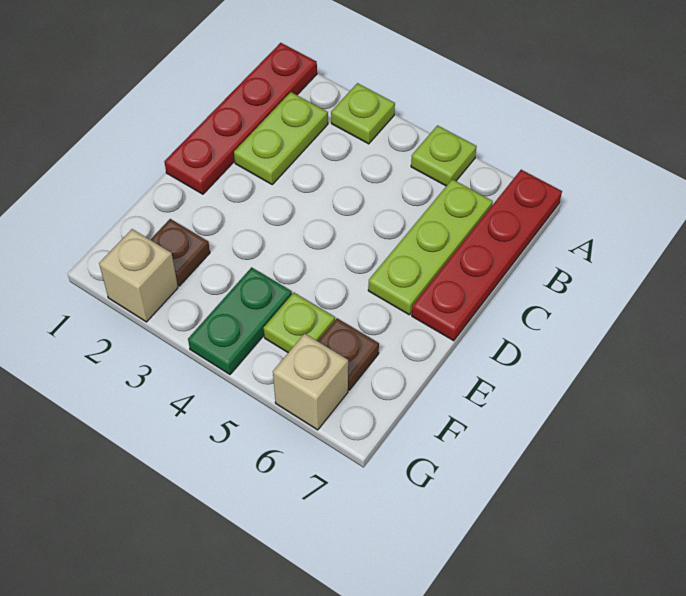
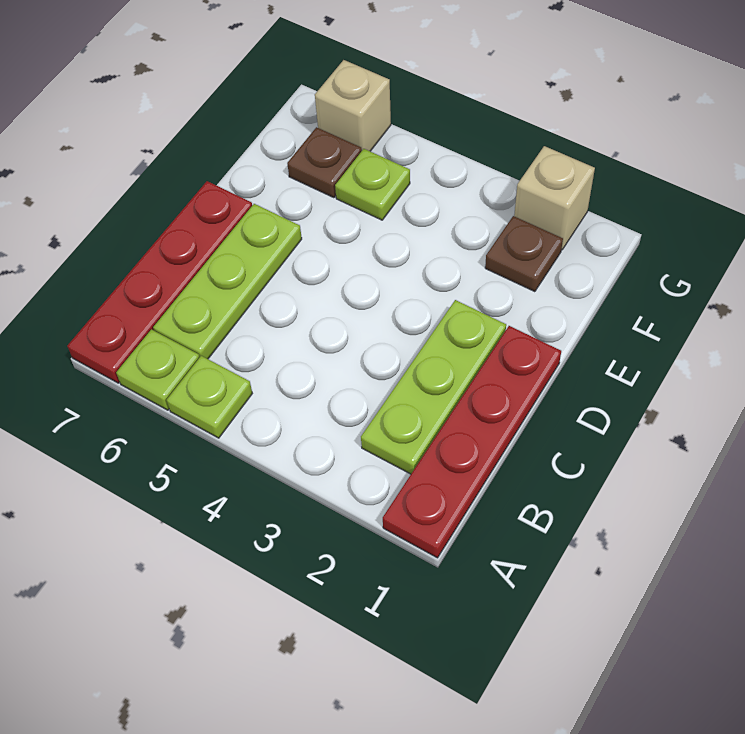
lime plate A3 level 1 -> lime plate A6 level 1
lime plate B2:C2 level 1 -> lime plate B2:D2 level 1
green plate F4:G4 level 1 -> none

